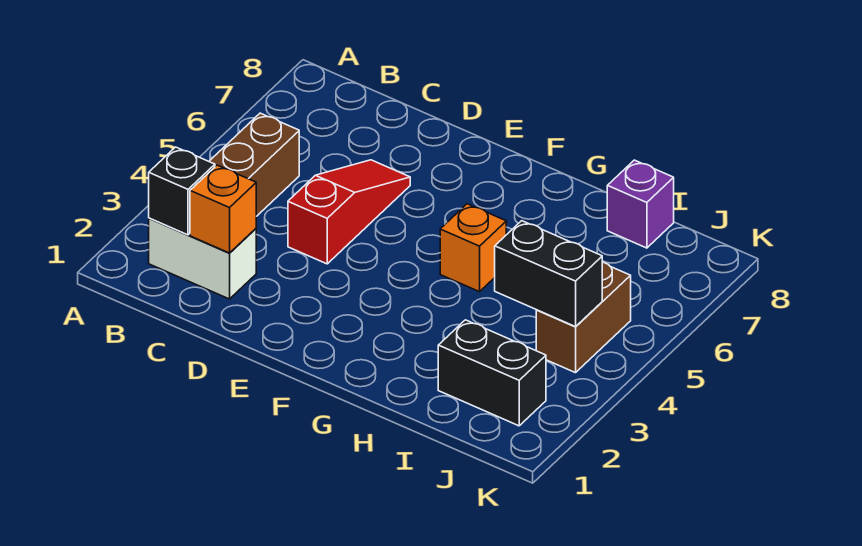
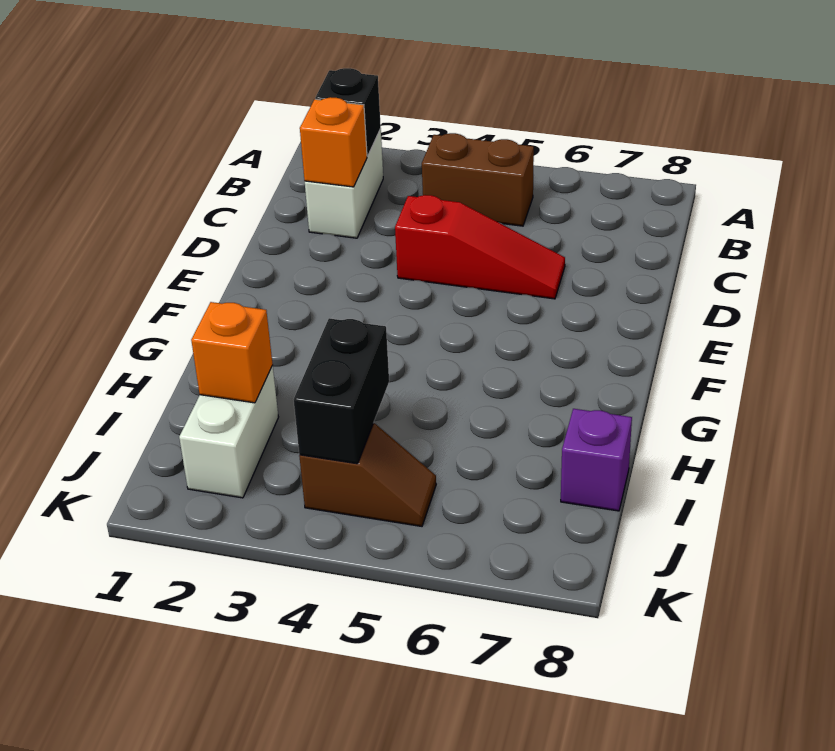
orange brick G5 level 1 -> orange brick I2 level 2
black brick I2:J2 level 1 -> white brick I2:J2 level 1
brown brick J4:J5 level 1 -> brown slope J4:J5 level 1 top 4

